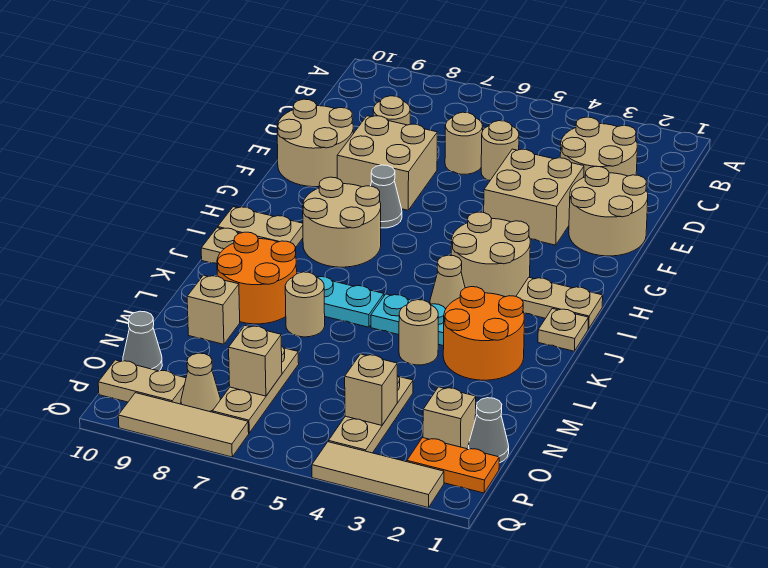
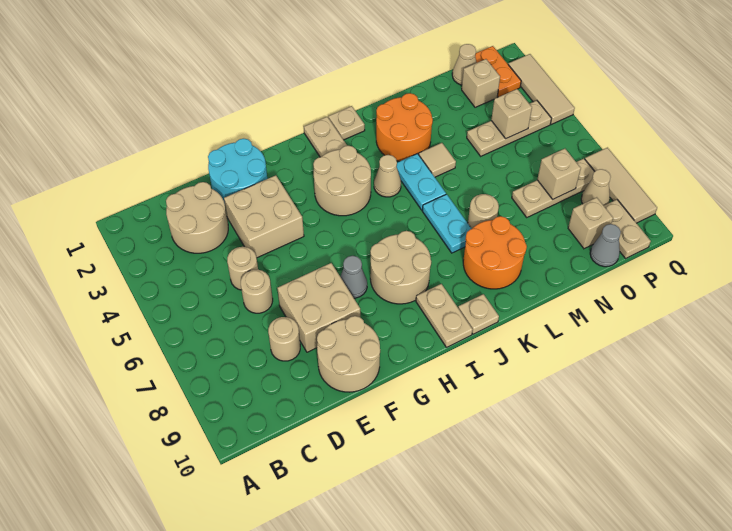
tan round brick E1:F2 level 1 -> cyan round brick E1:F2 level 1
tan round brick L4 level 1 -> tan tile L4 level 1
tan brick M9 level 1 -> tan brick O9 level 1
grey cone O1 level 1 -> tan cone O1 level 1

